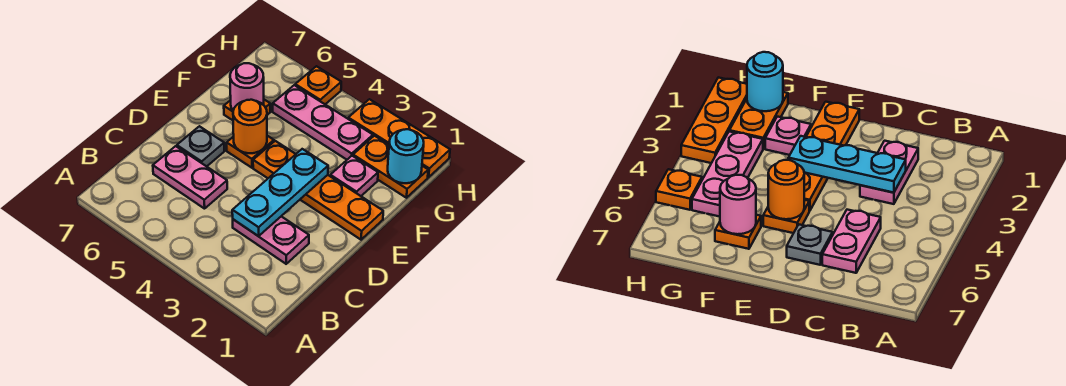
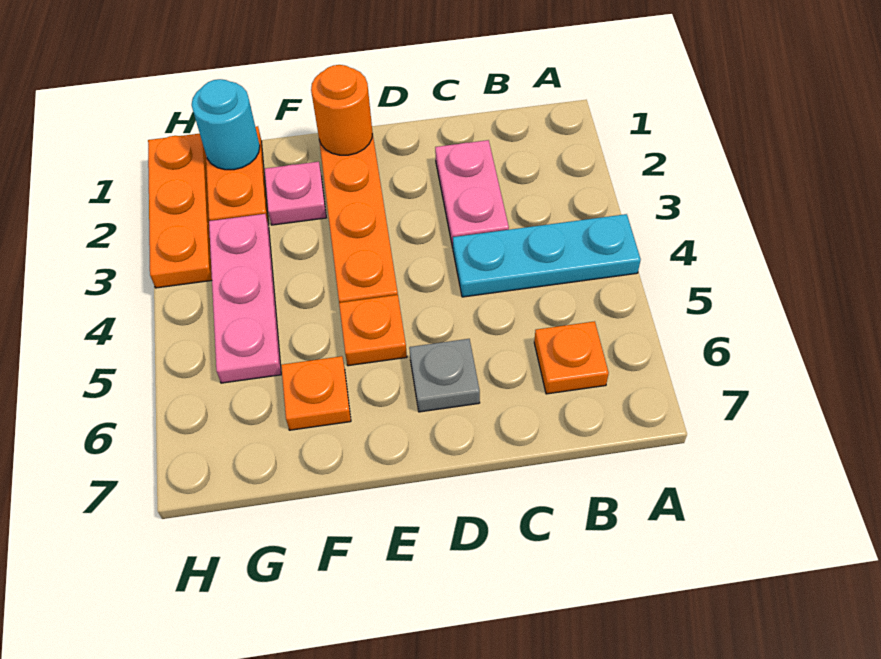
cyan plate C3:E3 level 2 -> cyan plate A4:C4 level 1
pink plate C5:C6 level 1 -> none
orange round brick E5 level 2 -> orange round brick E1 level 2
pink round brick F6 level 2 -> none
orange plate H5 level 1 -> orange plate B6 level 1

